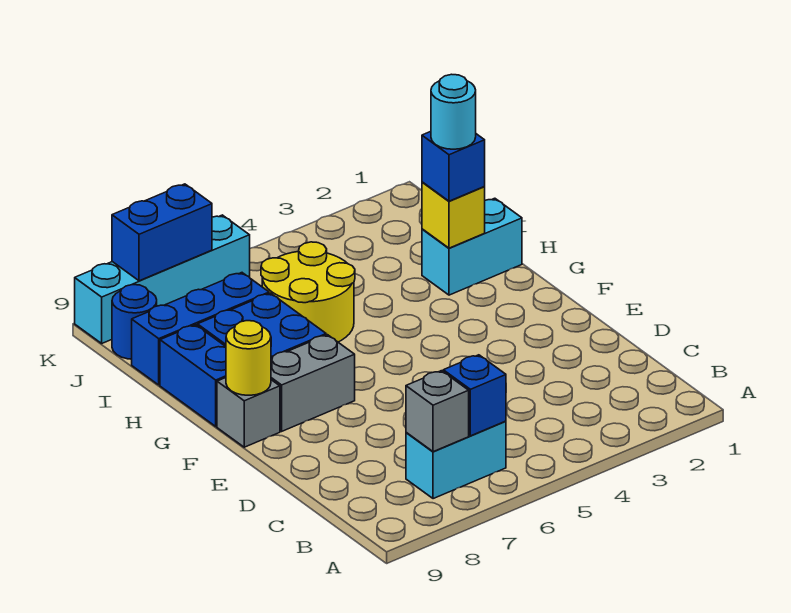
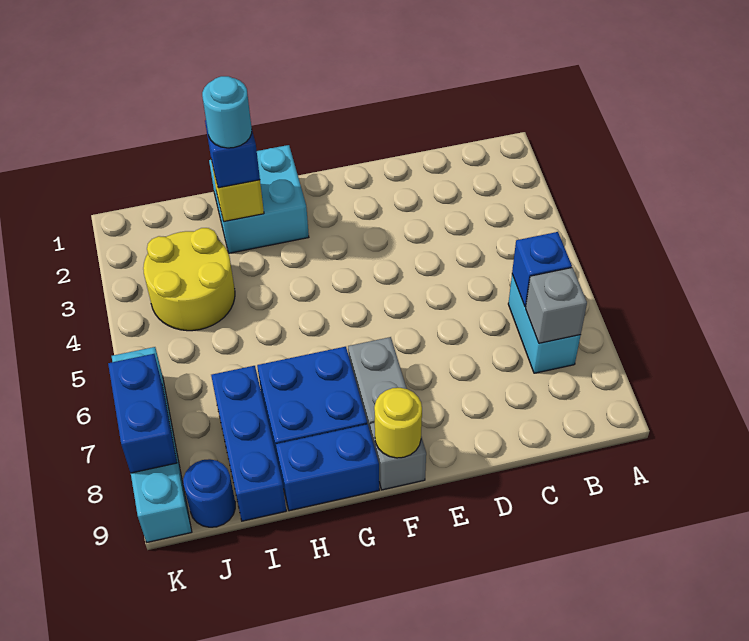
cyan brick H1:H2 level 1 -> cyan brick G1:H2 level 1
yellow round brick H5:I6 level 1 -> yellow round brick I3:J4 level 1

